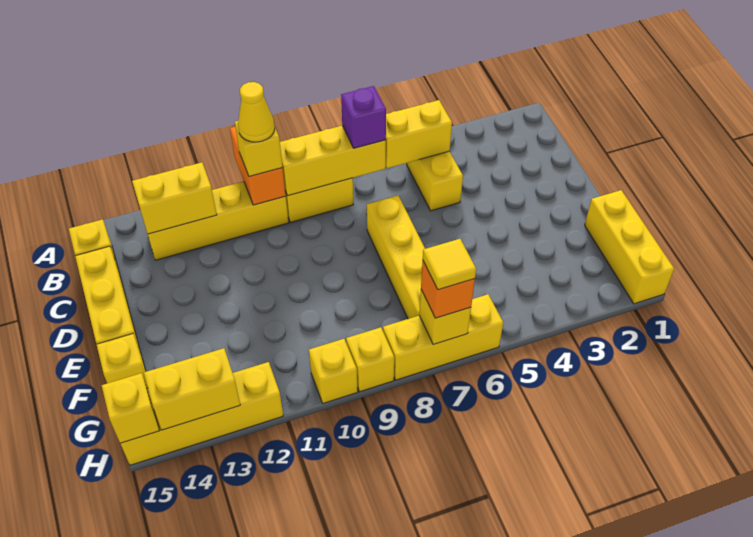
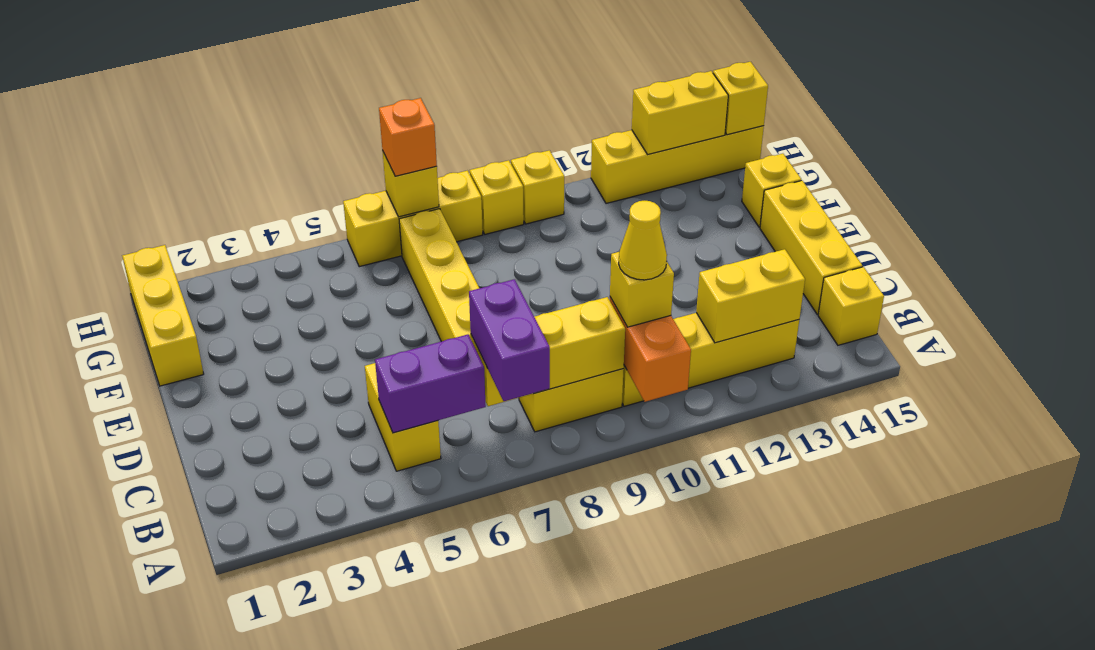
yellow brick B5:B6 level 2 -> purple brick B5:B6 level 2
purple brick B7 level 3 -> purple brick A7:B7 level 3
yellow tile H7 level 4 -> none

